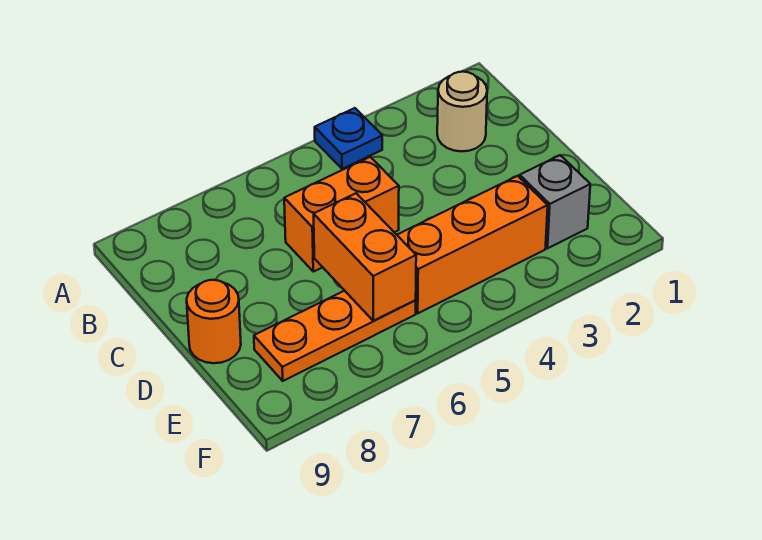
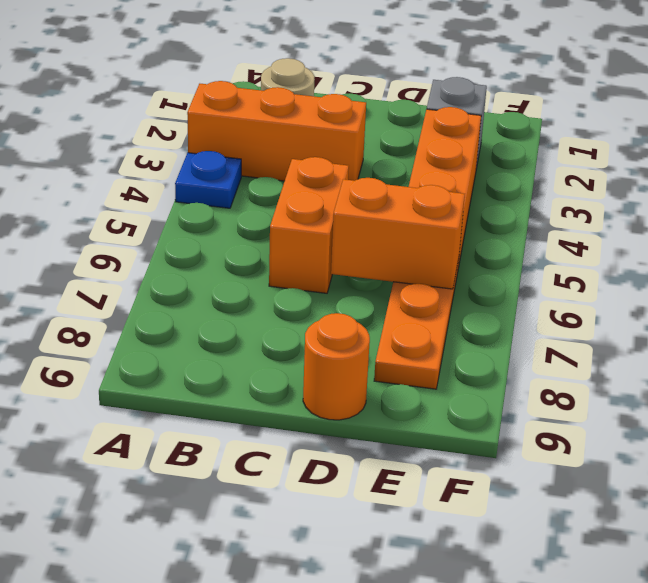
none -> orange brick A3:C3 level 1

